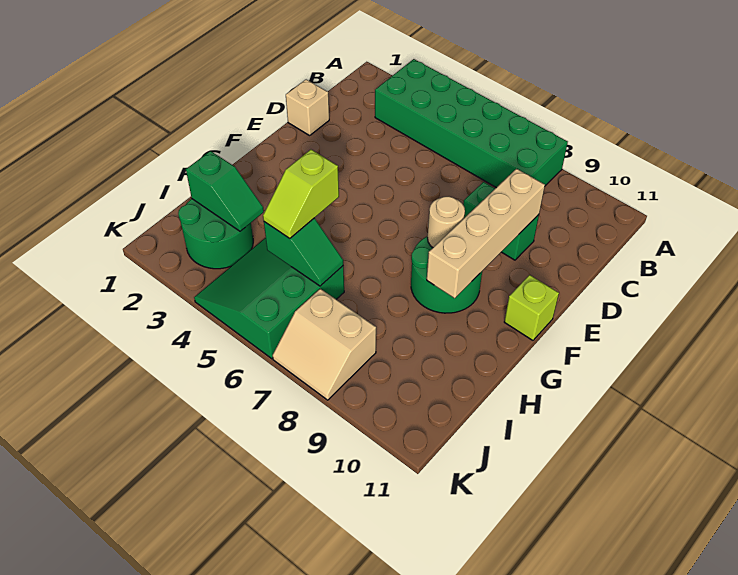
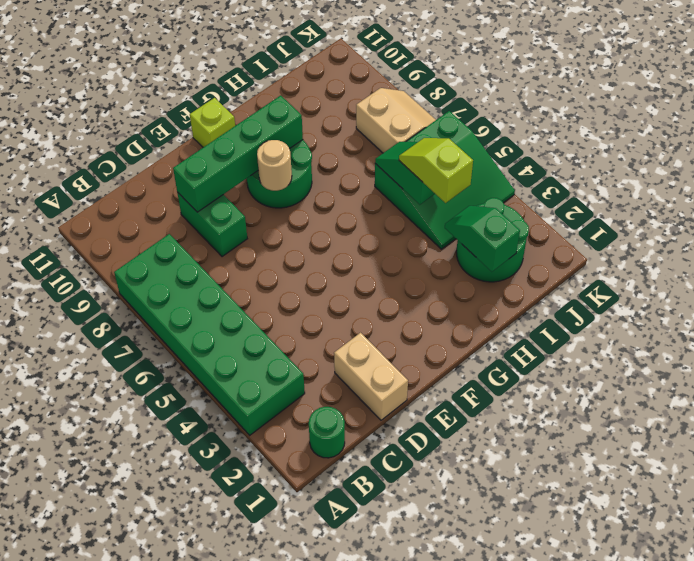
none -> green round brick B1 level 1
tan brick D1 level 1 -> tan brick D1:D2 level 1
tan brick D9:G9 level 2 -> green brick D9:G9 level 2
lime slope H5:I5 level 3 top H -> lime slope I4:I5 level 3 top 4

